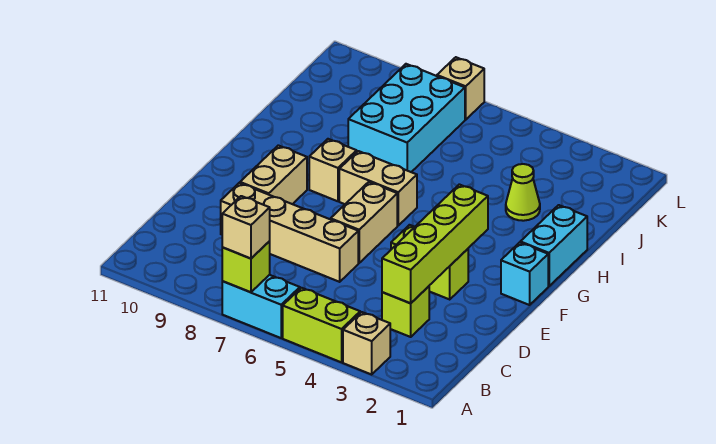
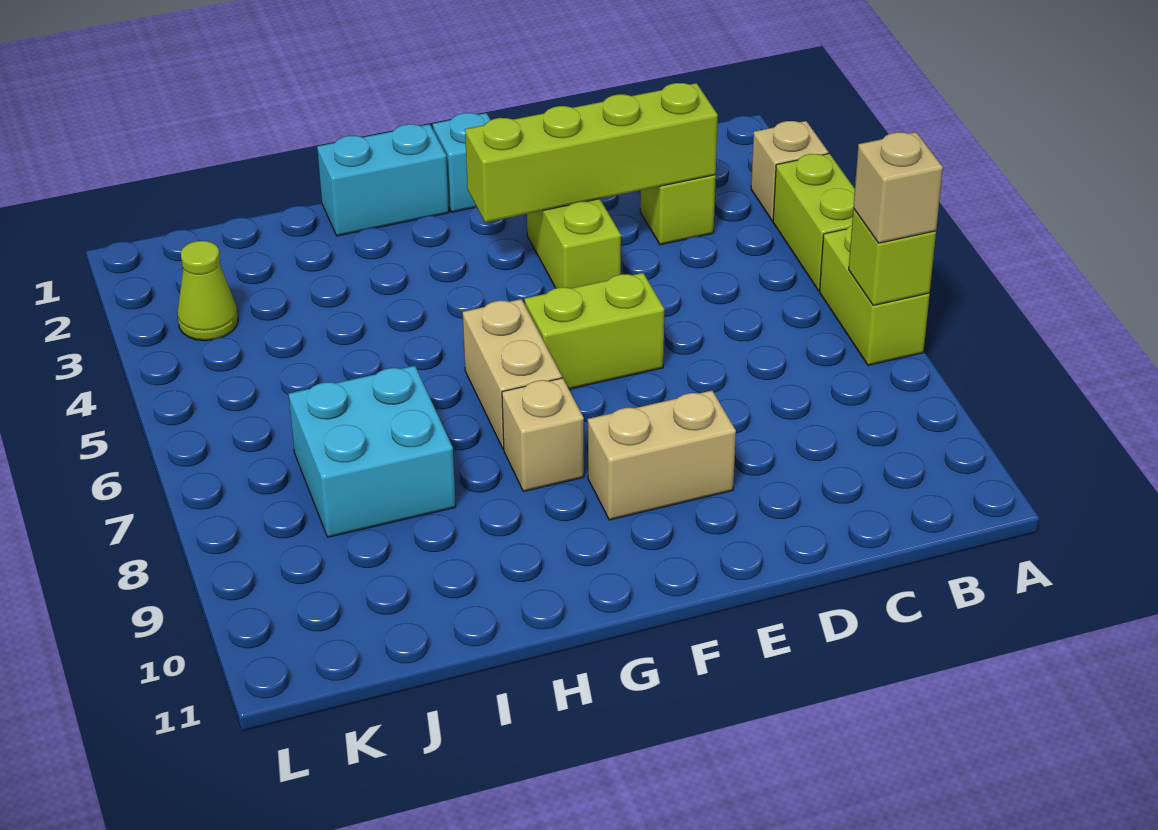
cyan brick A6:A7 level 1 -> lime brick A6:A7 level 1
tan brick D6:D9 level 1 -> none
tan brick E6:F6 level 1 -> lime brick E6:F6 level 1
lime cone I3 level 1 -> lime cone K3 level 1
cyan brick I7:K8 level 1 -> cyan brick I7:J8 level 1
tan brick L7 level 1 -> none

